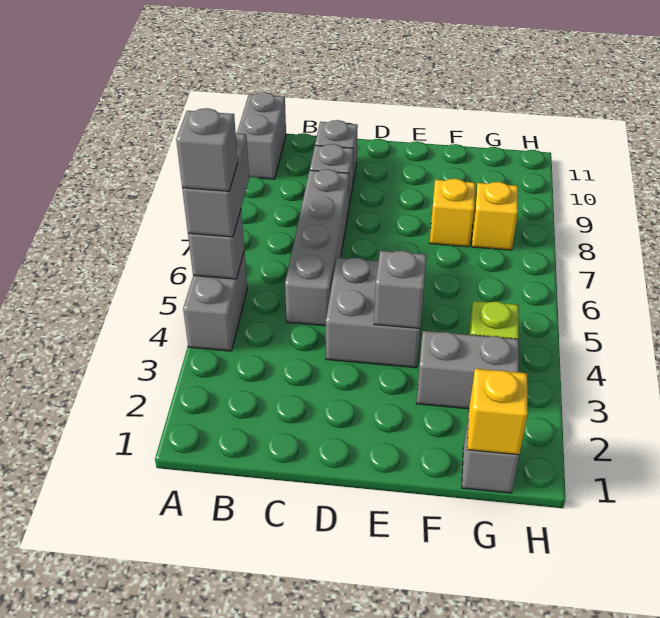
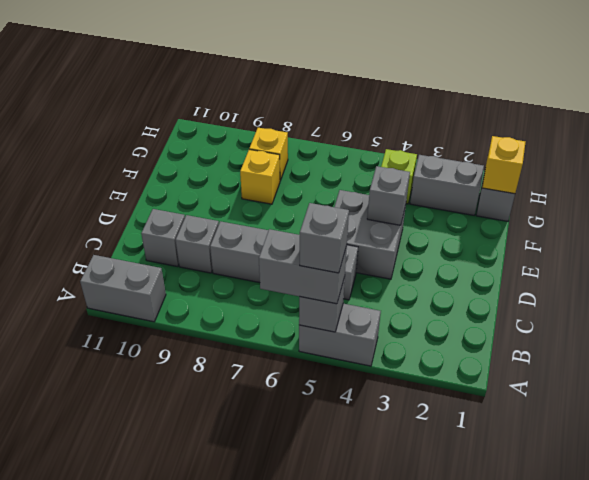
grey brick F3:G3 level 1 -> grey brick G2:G3 level 1

